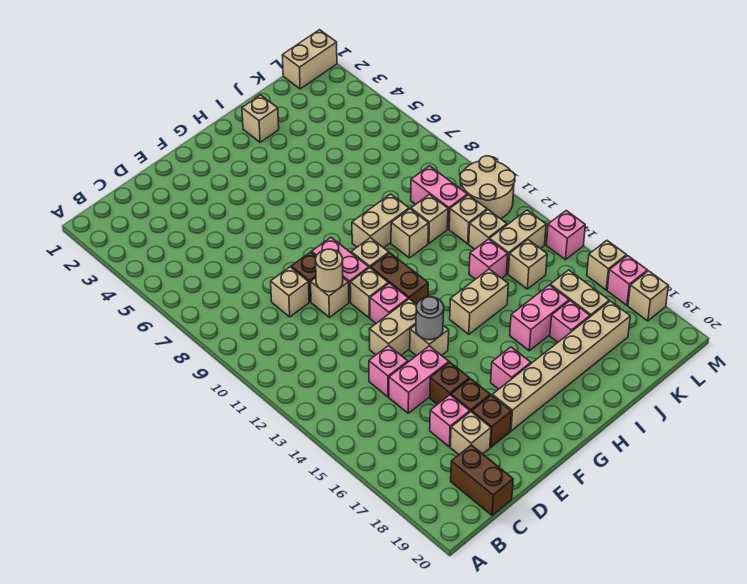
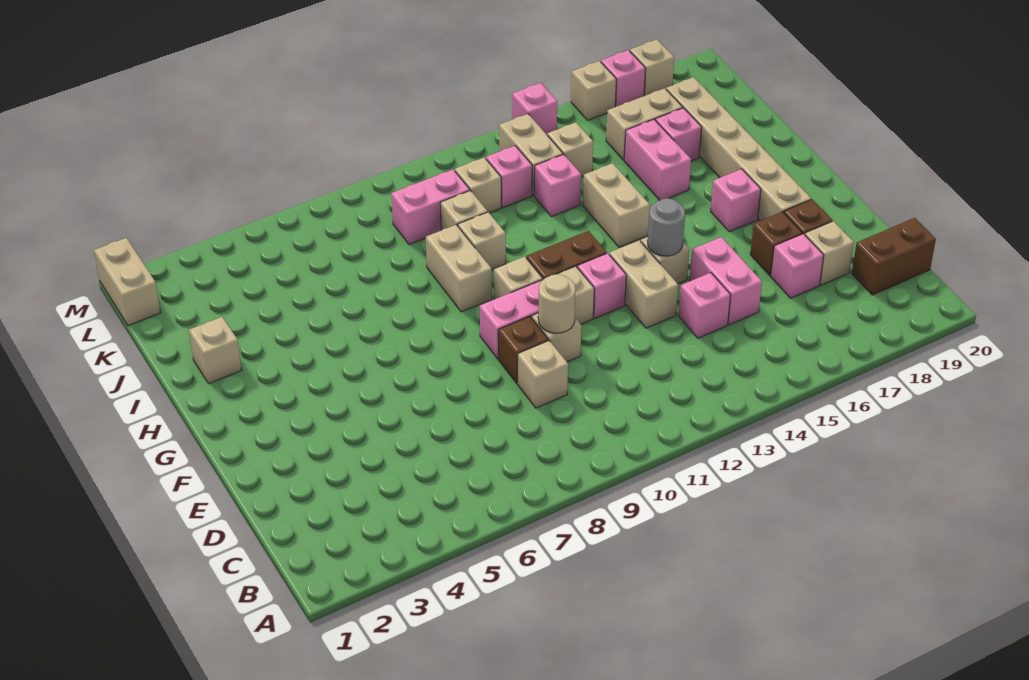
brown brick E16 level 1 -> none
tan brick K12 level 1 -> pink brick K12 level 1
tan round brick L10:M11 level 1 -> none

